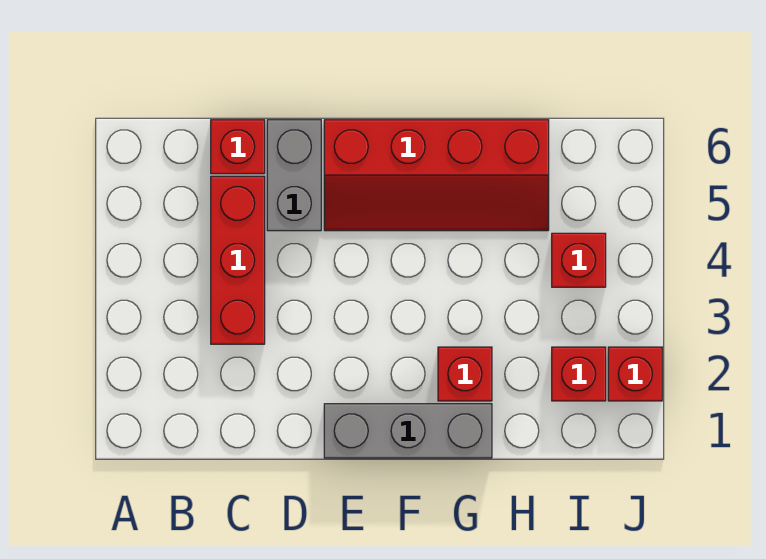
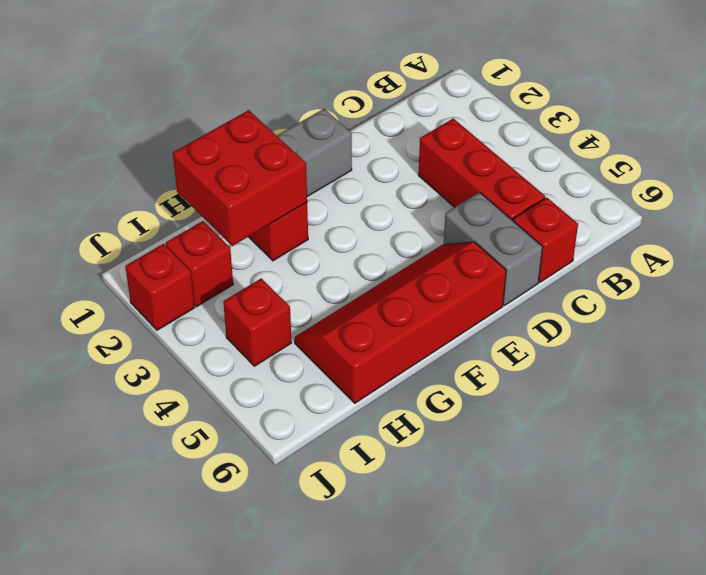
none -> red brick G1:H2 level 2

